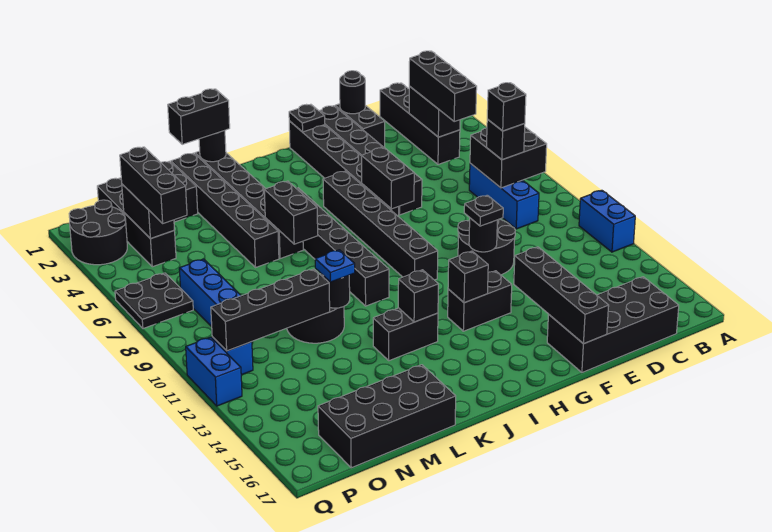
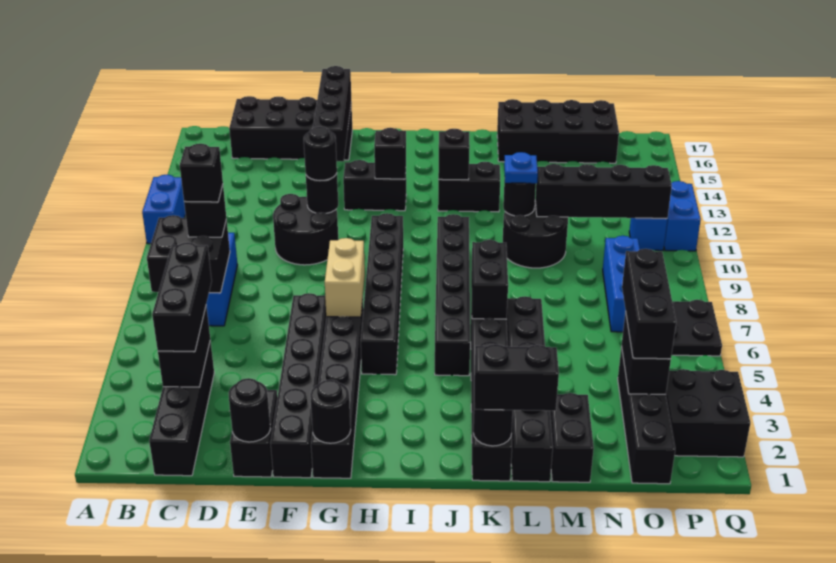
black plate F11 level 3 -> black round brick F11 level 3
black plate G1 level 2 -> black round brick G1 level 2
black brick G6:G7 level 2 -> tan brick G6:G7 level 2
black round brick P2:Q3 level 1 -> black brick P2:Q3 level 1

